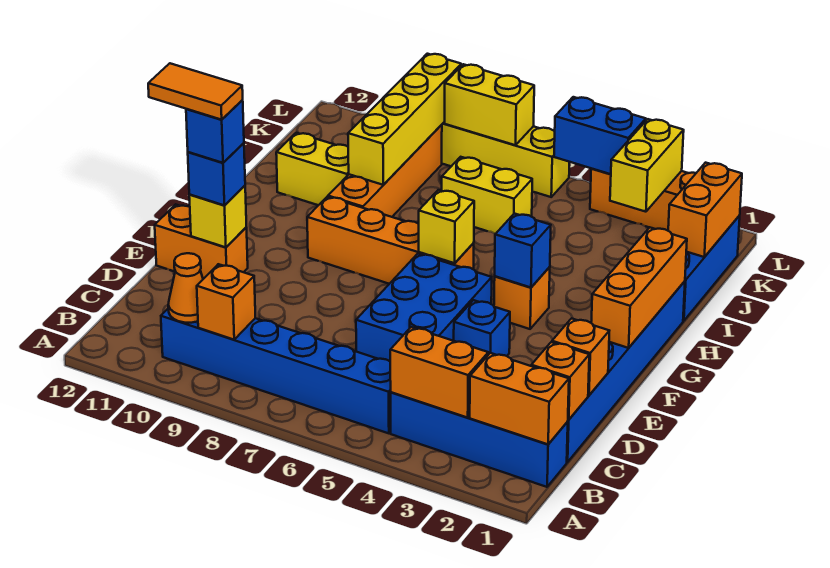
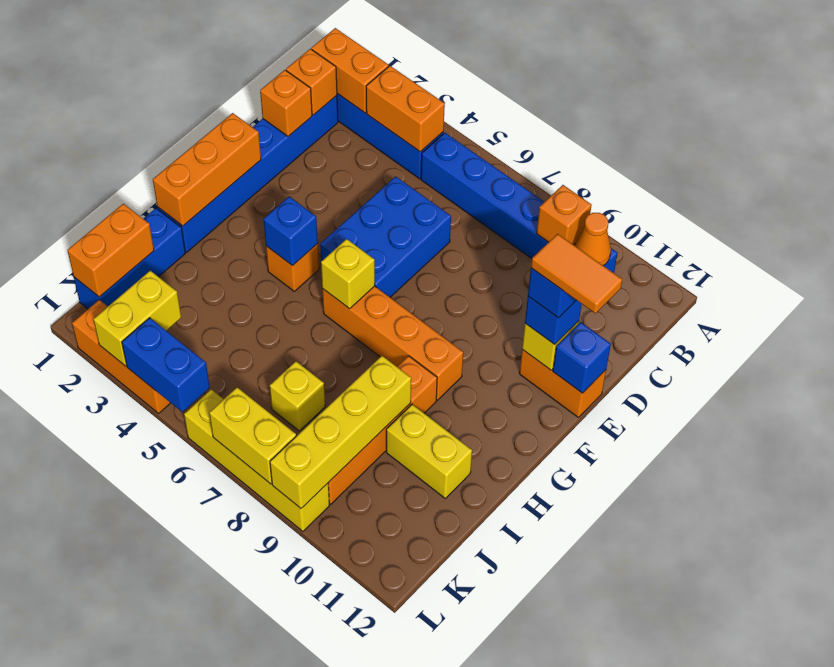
blue brick E4 level 1 -> blue brick E12 level 2
yellow brick J6:J7 level 1 -> yellow brick J7 level 1

